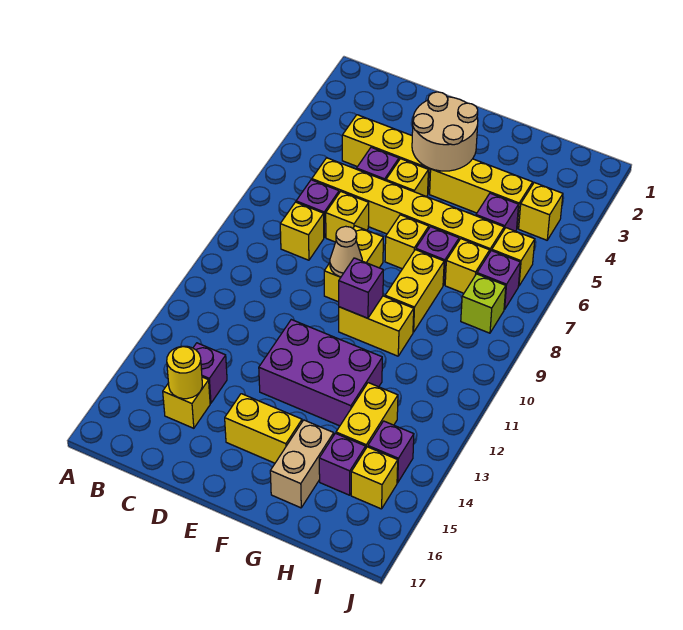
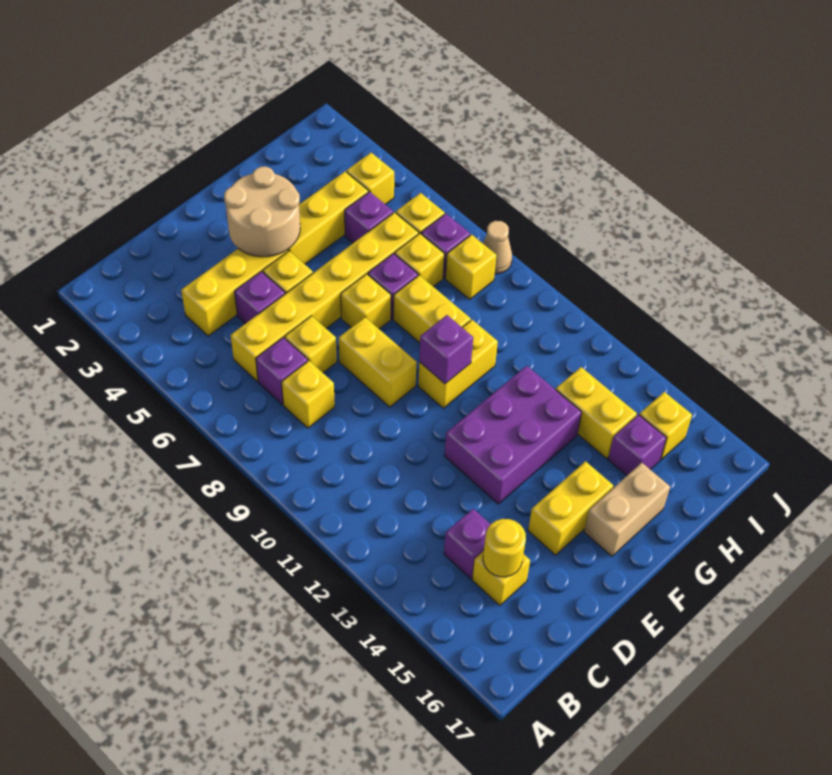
tan cone E9 level 2 -> tan cone J8 level 1
tan brick G15:G16 level 1 -> tan brick F16:G16 level 1
lime brick I8 level 1 -> yellow brick I8 level 1
purple brick I14 level 1 -> none

